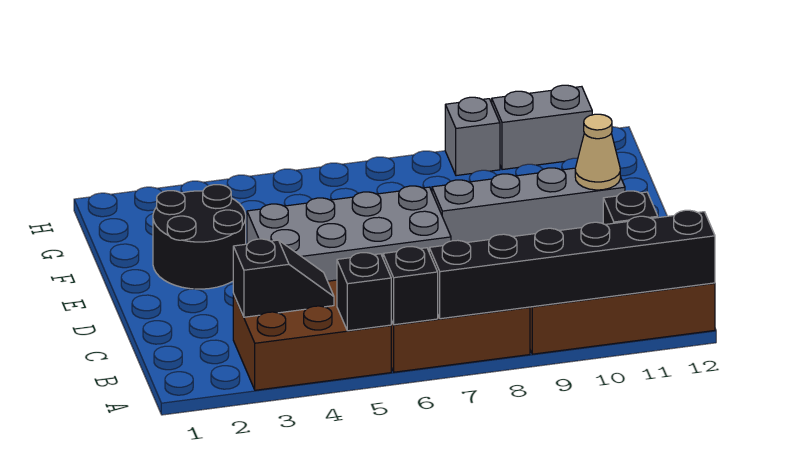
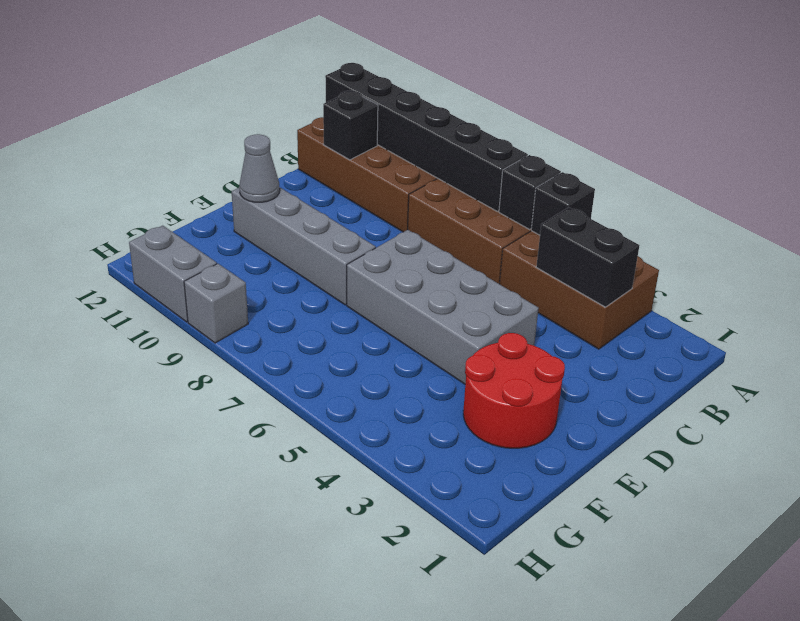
black slope B3:B4 level 2 top 3 -> black brick B3:B4 level 2
black round brick E2:F3 level 1 -> red round brick E2:F3 level 1
tan cone E11 level 2 -> grey cone E11 level 2

